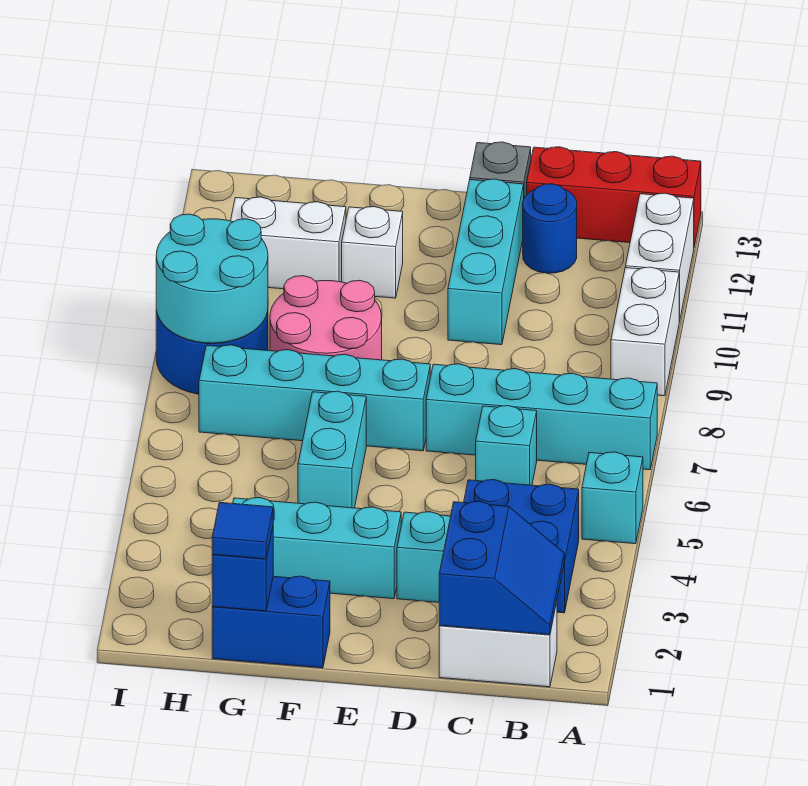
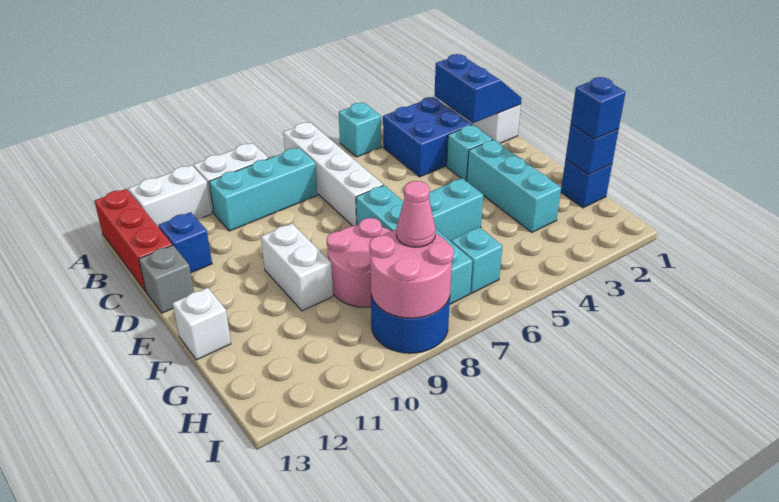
cyan brick A7:D7 level 1 -> white brick A7:D7 level 1
blue slope B1:C2 level 2 top C -> blue slope B1:C2 level 2 top 2
cyan brick C6 level 1 -> cyan brick H6 level 1
blue round brick C12 level 1 -> blue brick C12 level 1
cyan brick D10:D12 level 1 -> cyan brick B8:B10 level 1
blue brick F1:G1 level 1 -> blue brick G1 level 1
white brick F11 level 1 -> white brick F13 level 1
blue tile G1 level 3 -> blue brick G1 level 3
white brick G11:H11 level 1 -> white brick E10:F10 level 1
cyan round brick H8:I9 level 2 -> pink round brick H8:I9 level 2
none -> pink cone H8 level 3

